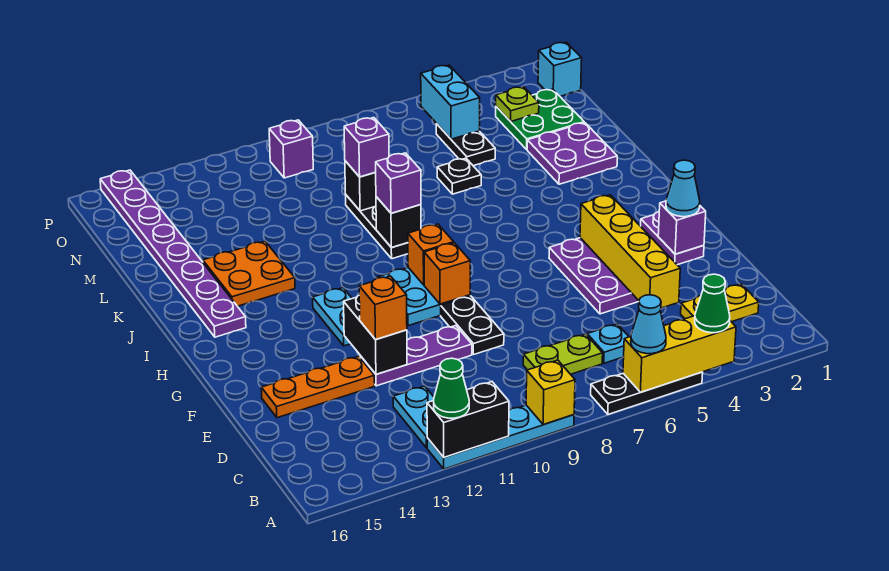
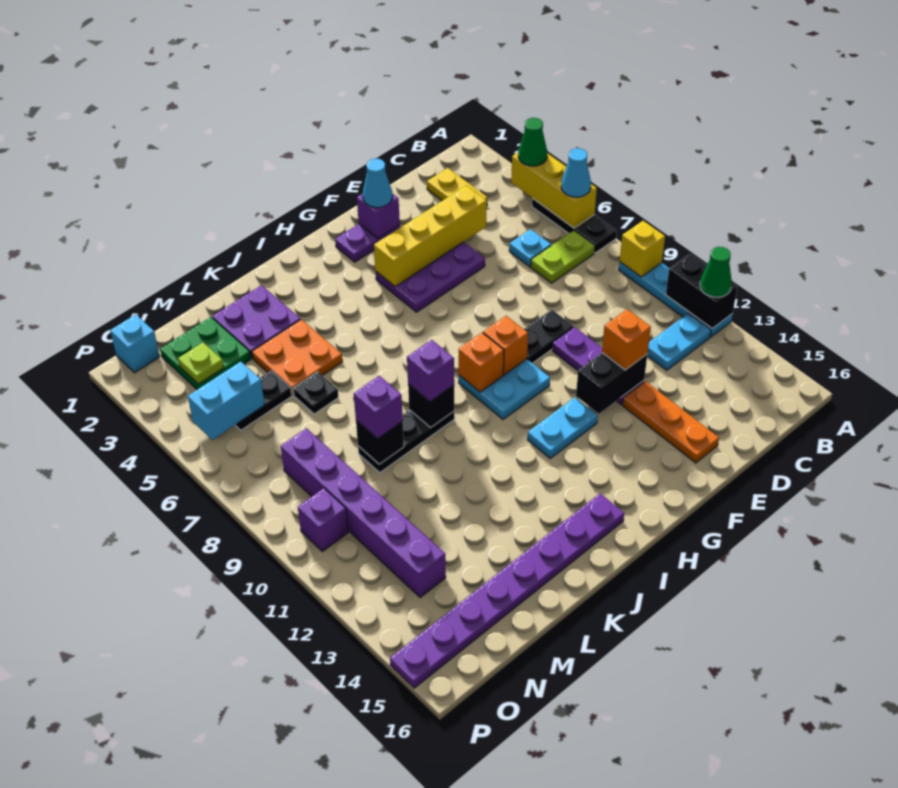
lime plate C7:C8 level 1 -> lime plate B7:C7 level 1
orange plate J13:K14 level 1 -> orange plate K4:L5 level 1
none -> purple brick N8:N13 level 1

